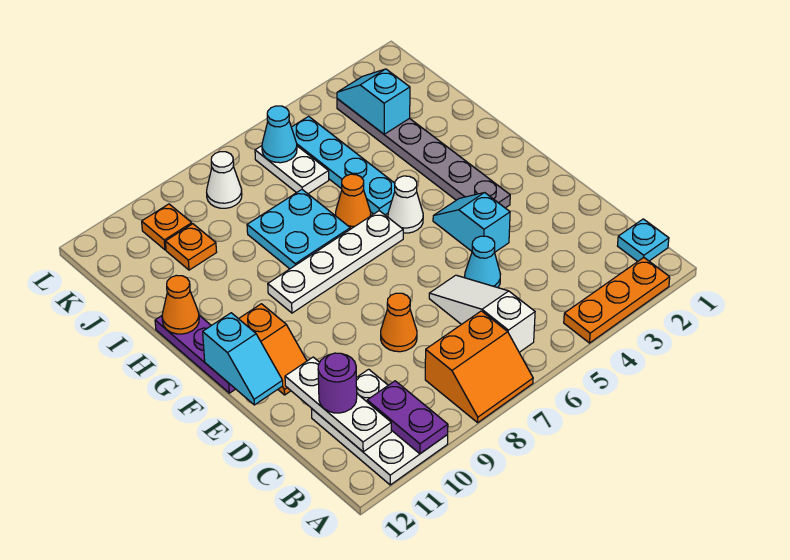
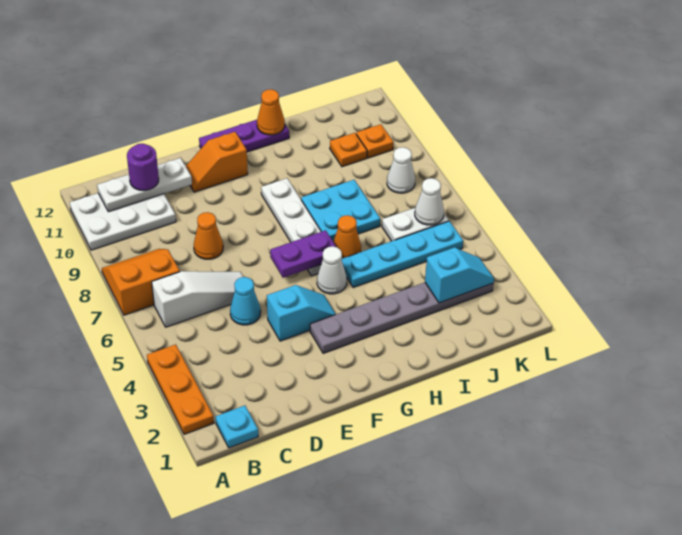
orange slope A7:B8 level 1 top B -> orange slope A7:B8 level 1 top 7
purple plate A10:B10 level 2 -> purple plate F6:G6 level 2
cyan slope E12:F12 level 2 top F -> none
cyan cone K6 level 2 -> white cone K6 level 2

